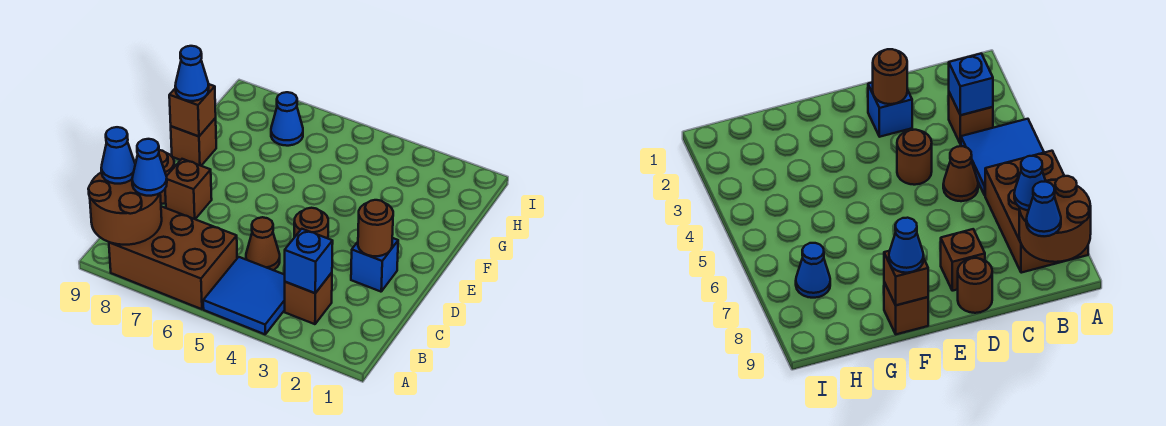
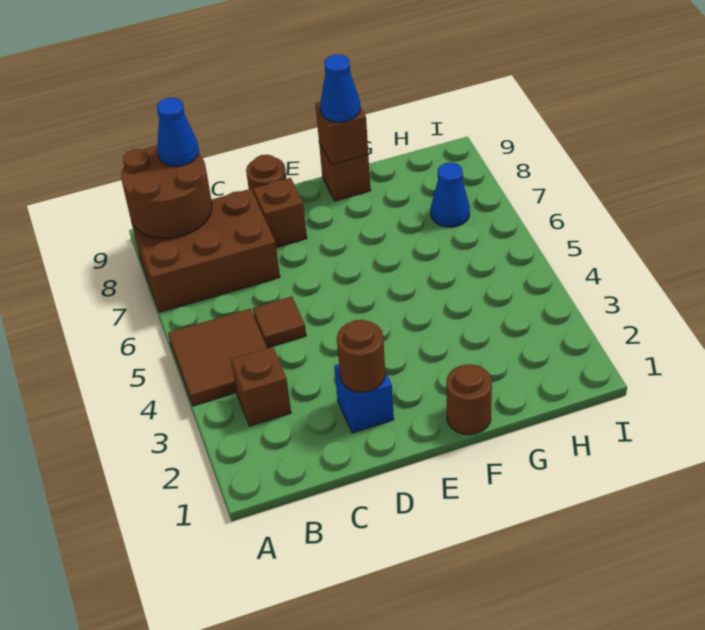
blue tile A4:B5 level 1 -> brown tile A4:B5 level 1
brown brick A6:B8 level 1 -> brown brick A7:C8 level 1
blue brick B3 level 2 -> none
blue cone B8 level 3 -> none
brown cone C5 level 1 -> brown tile C5 level 1
brown round brick D4 level 1 -> brown round brick F1 level 1

